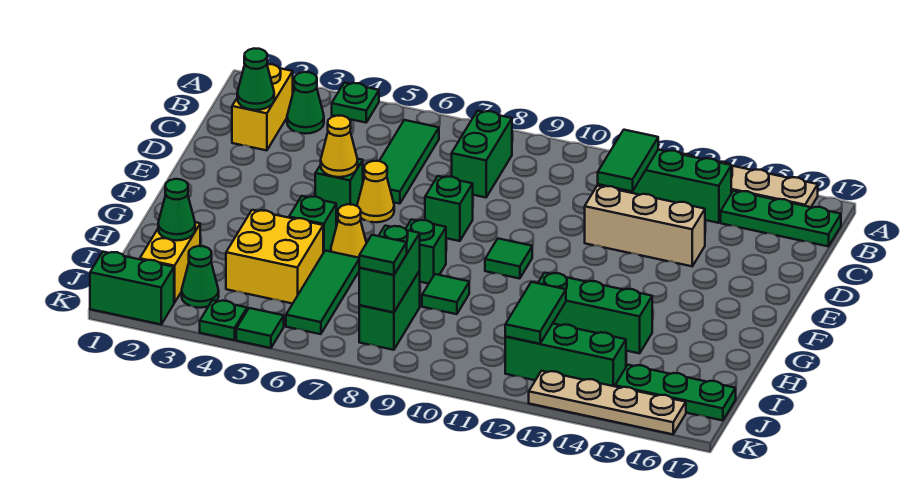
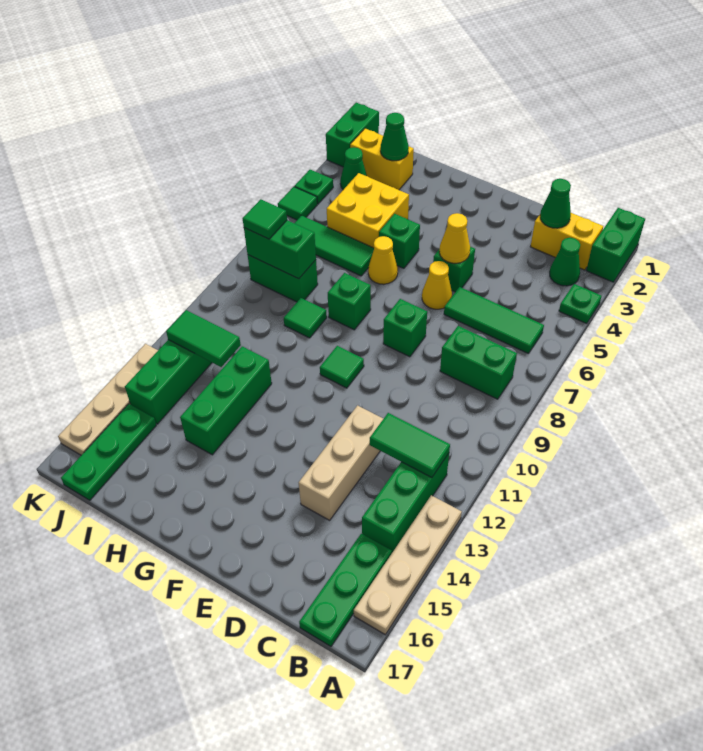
none -> green brick A1:A2 level 1

